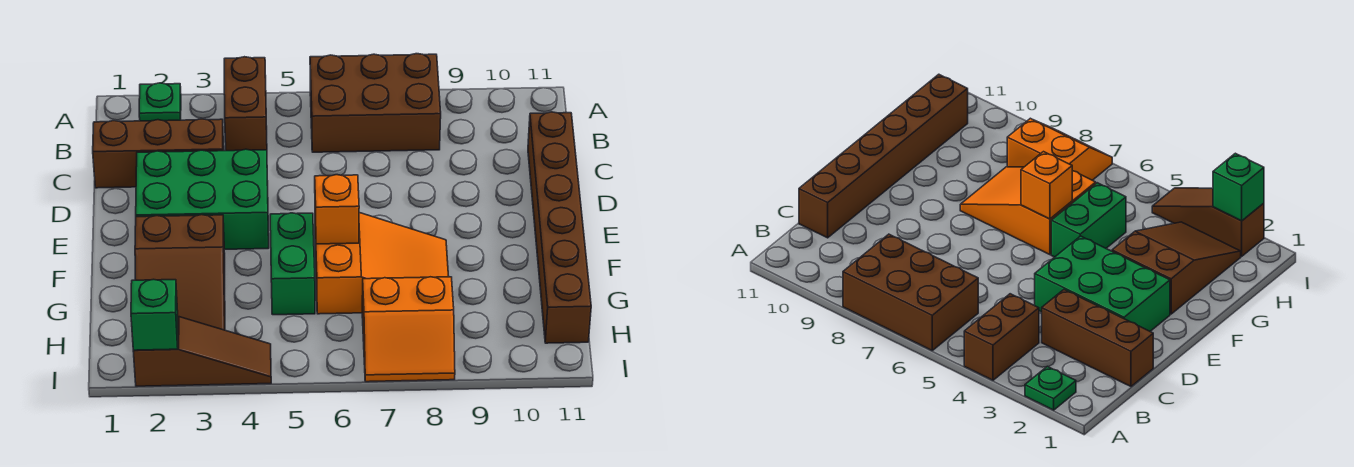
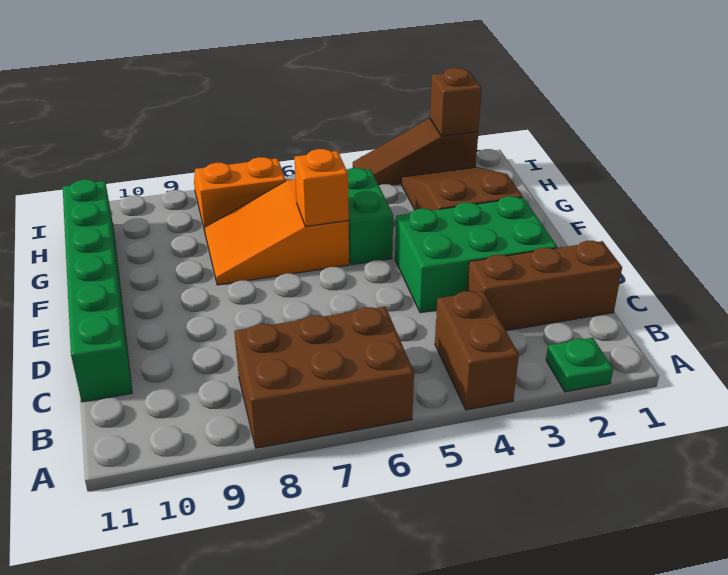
brown brick C11:H11 level 1 -> green brick C11:H11 level 1
green brick I2 level 2 -> brown brick I2 level 2

